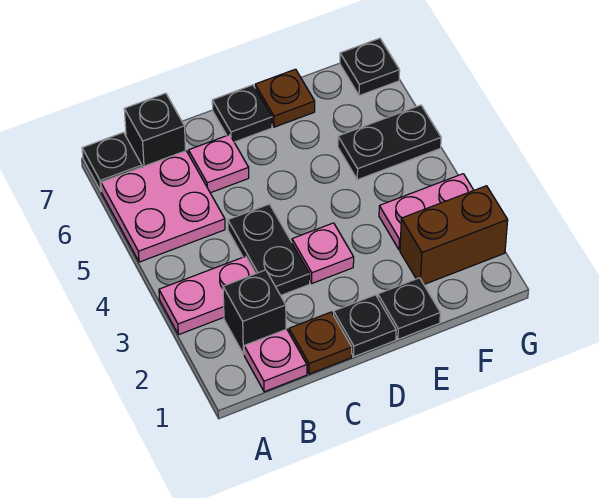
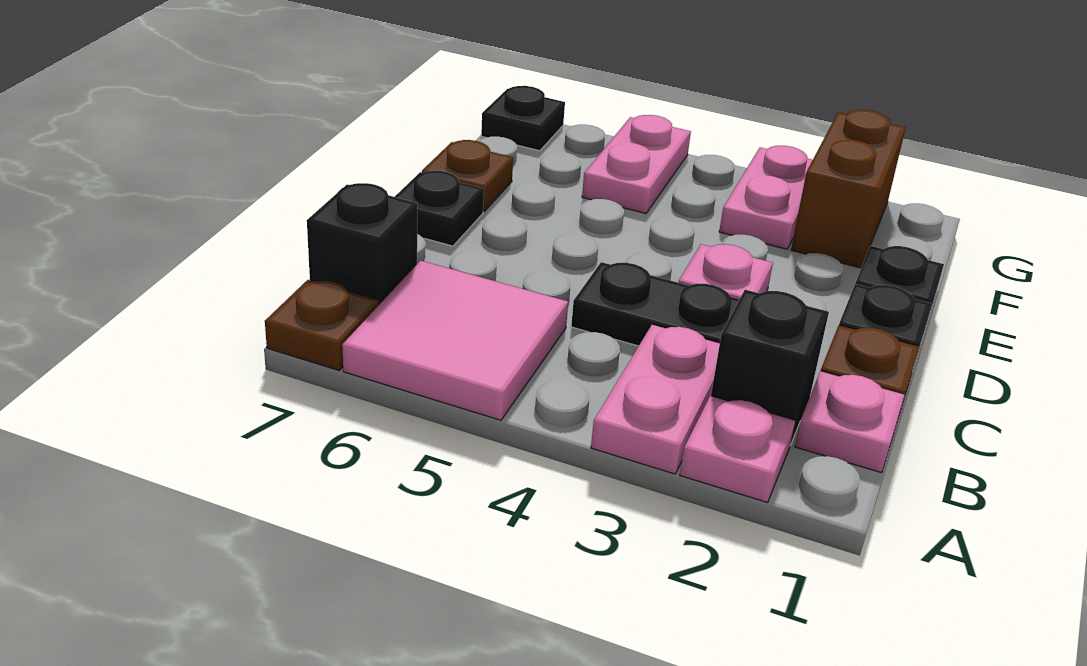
pink plate A5:B6 level 1 -> pink tile A5:B6 level 1
black plate A7 level 1 -> brown plate A7 level 1
pink plate C6 level 1 -> pink plate A2 level 1
black plate F5:G5 level 1 -> pink plate F5:G5 level 1

